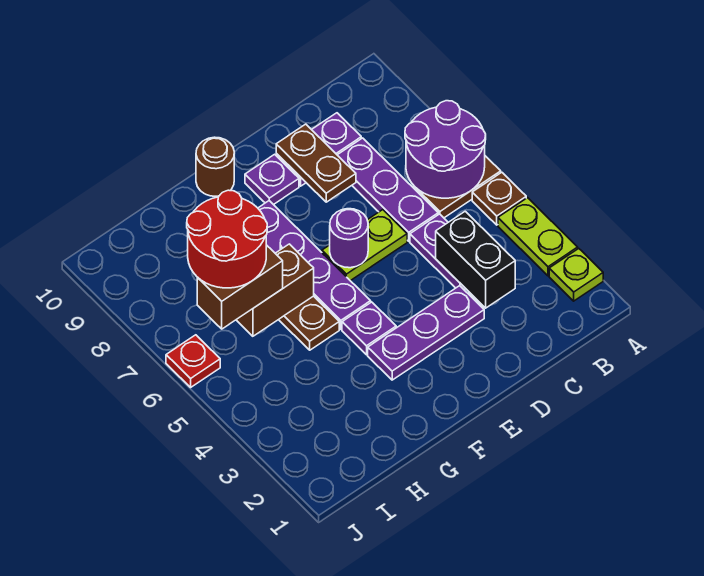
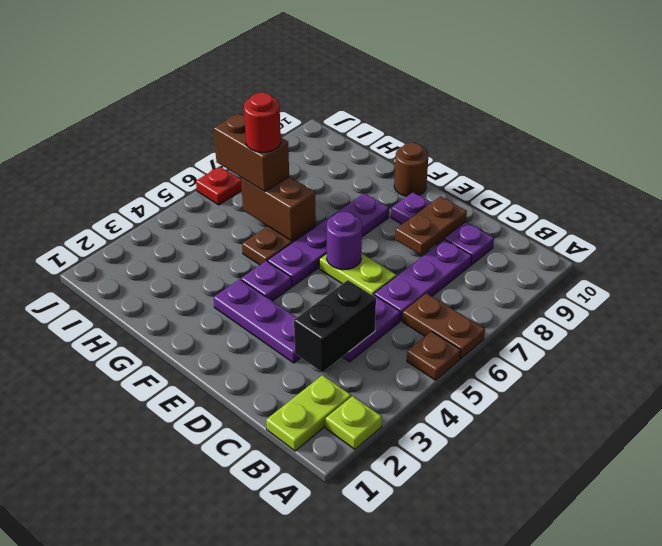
lime plate A3:A4 level 1 -> lime plate B1:B2 level 1
purple round brick A6:B7 level 2 -> none
red round brick H6:I7 level 4 -> red round brick H6 level 4

